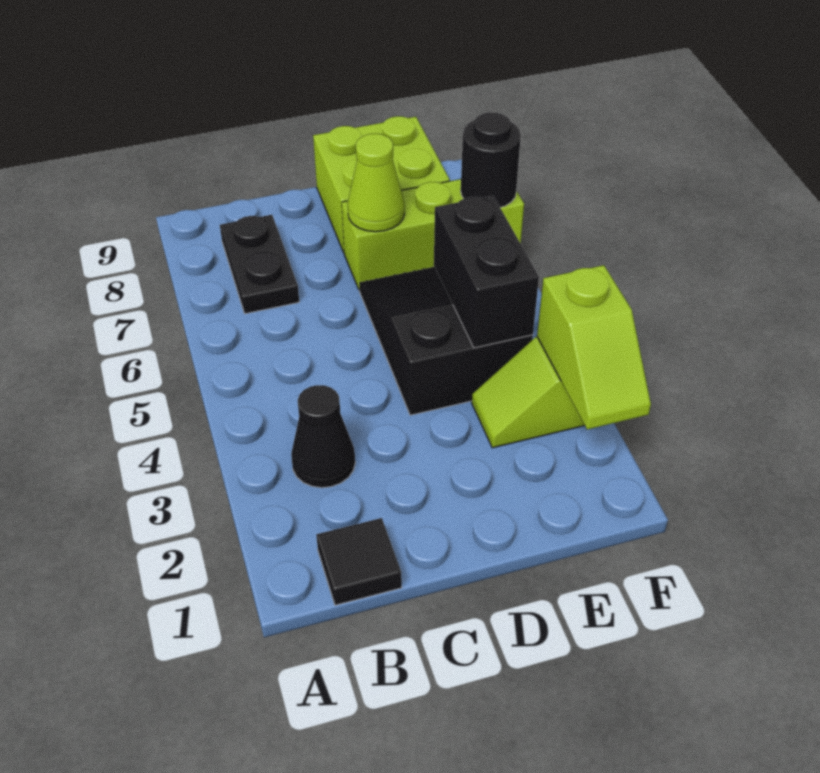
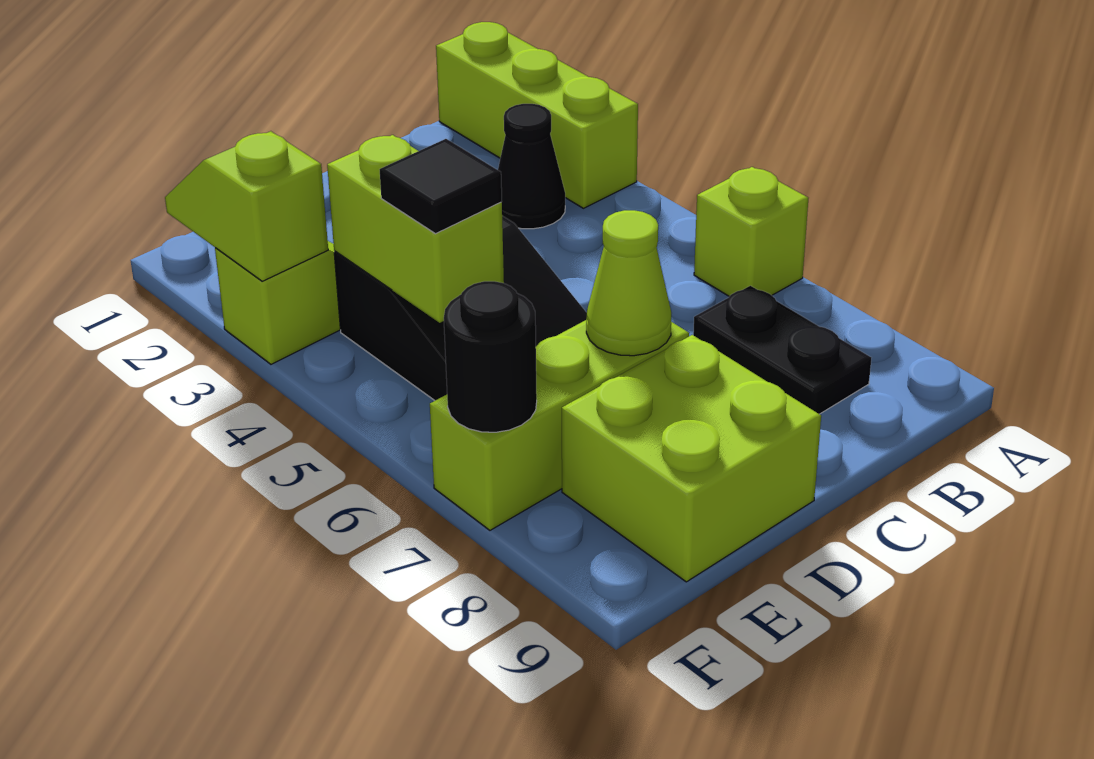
none -> lime brick A1:A3 level 1
none -> lime brick A6 level 1
black tile B1 level 1 -> black tile E5 level 3
black brick E4:E5 level 2 -> lime brick E4:E5 level 2

